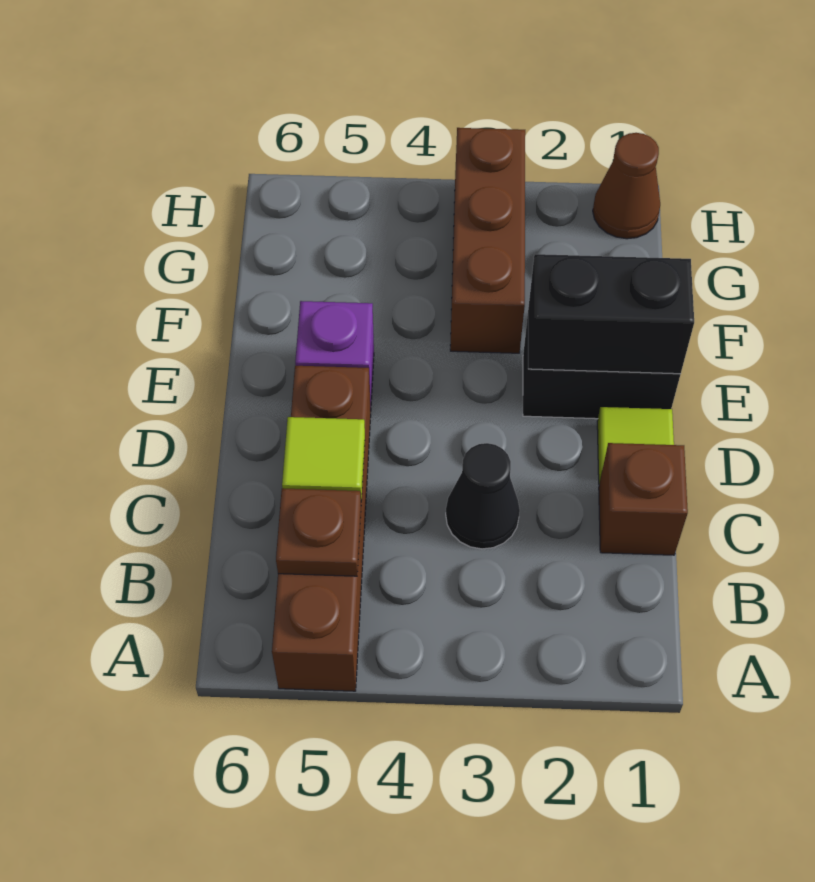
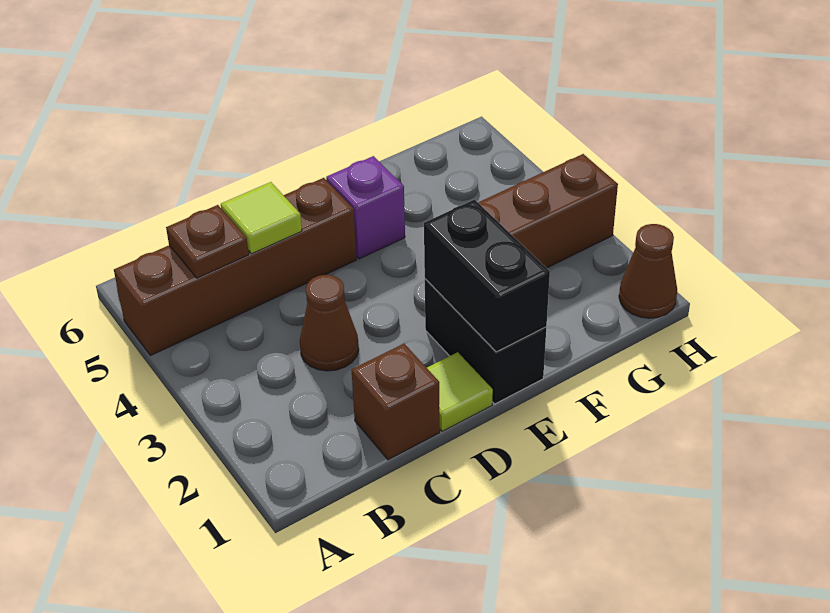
black cone C3 level 1 -> brown cone C3 level 1

